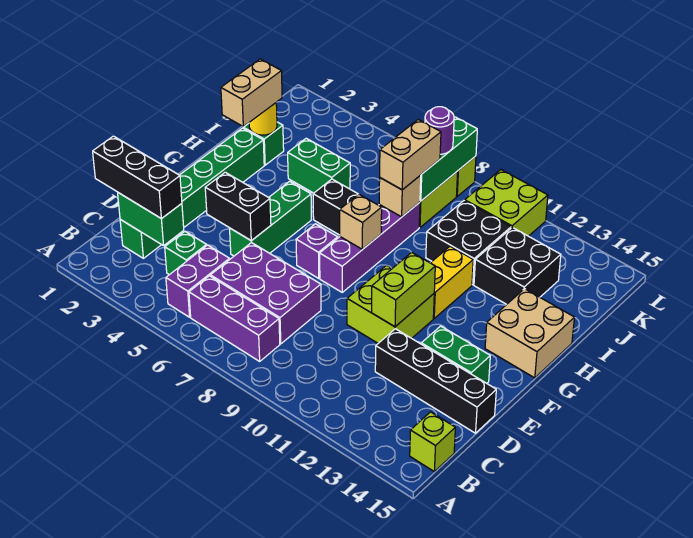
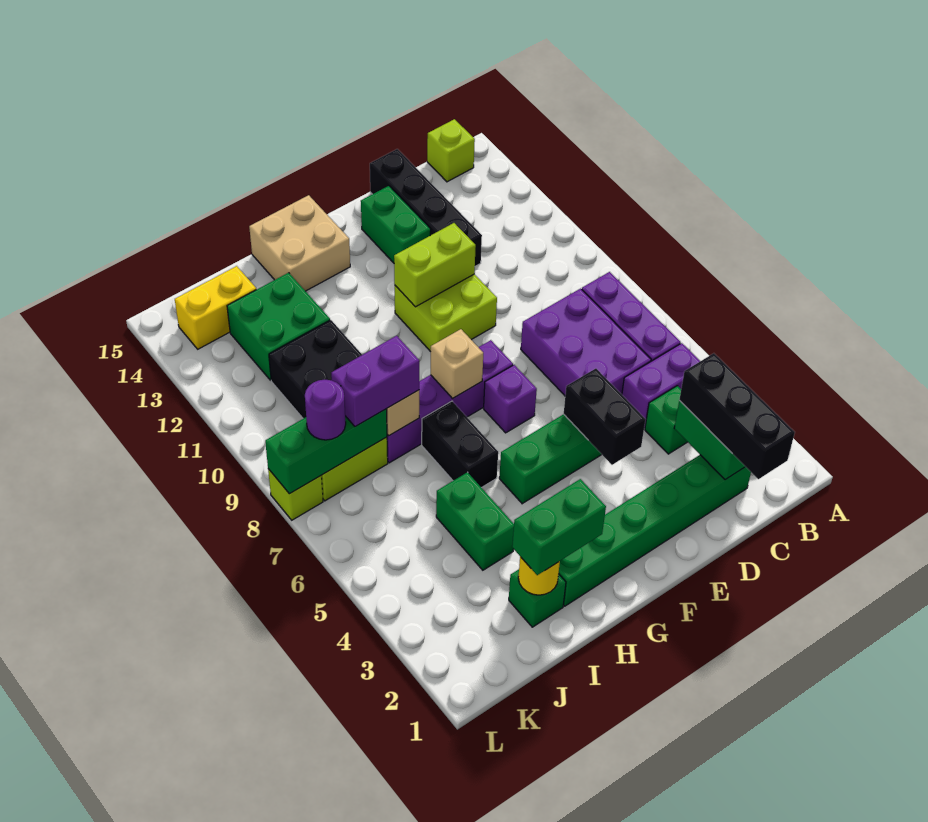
yellow brick G11:H11 level 1 -> yellow brick J14:K14 level 1
tan brick H2:I2 level 3 -> green brick H2:I2 level 3
tan brick I8:J8 level 3 -> purple brick I8:J8 level 3
black brick I12:J13 level 1 -> green brick I12:J13 level 1
lime brick K10:L11 level 1 -> none

